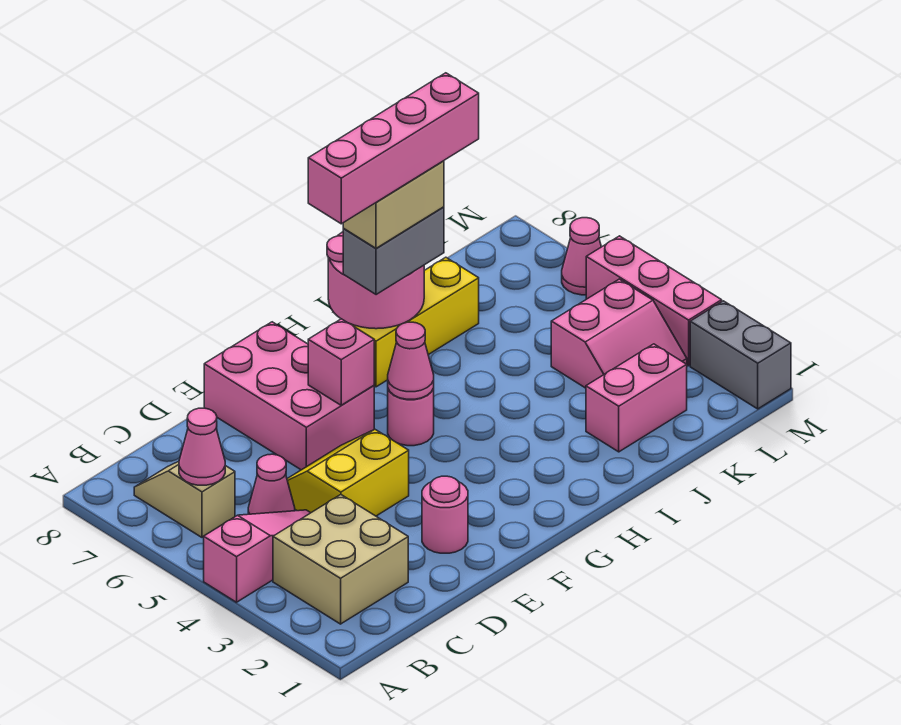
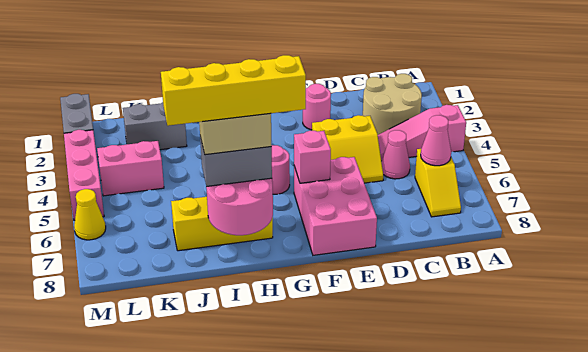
tan brick B2:C3 level 1 -> tan round brick B2:C3 level 1
tan slope B6:B7 level 1 top 6 -> yellow slope B6:B7 level 1 top 6
pink cone G5 level 2 -> none
pink brick G7:J7 level 5 -> yellow brick G7:J7 level 5
pink brick J2:K2 level 1 -> grey brick J2:K2 level 1
pink cone M6 level 1 -> yellow cone M6 level 1

